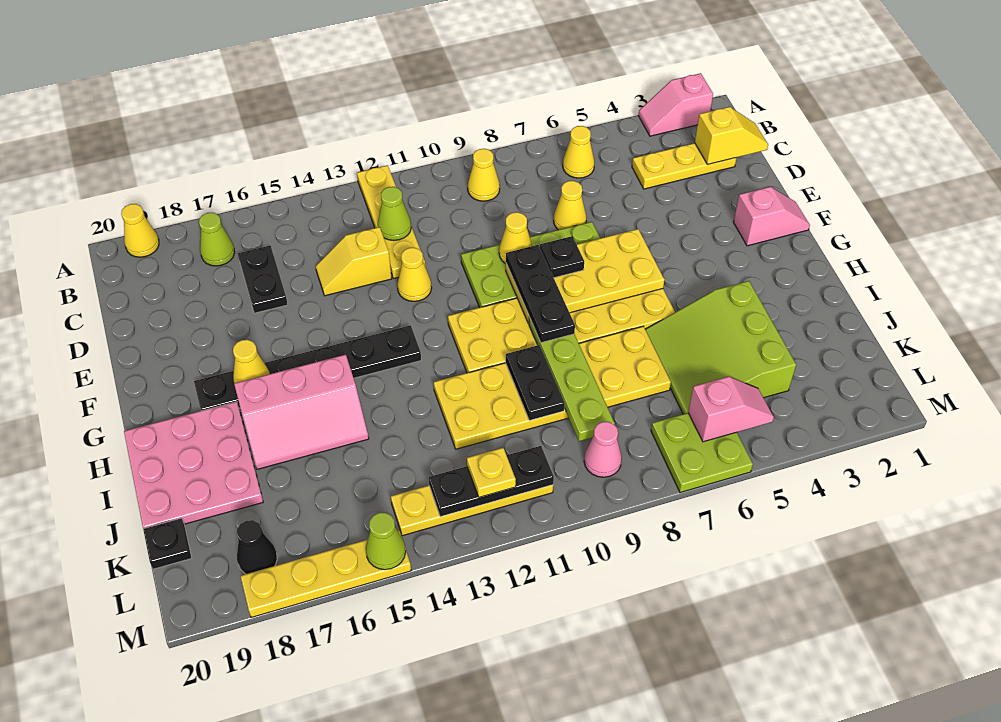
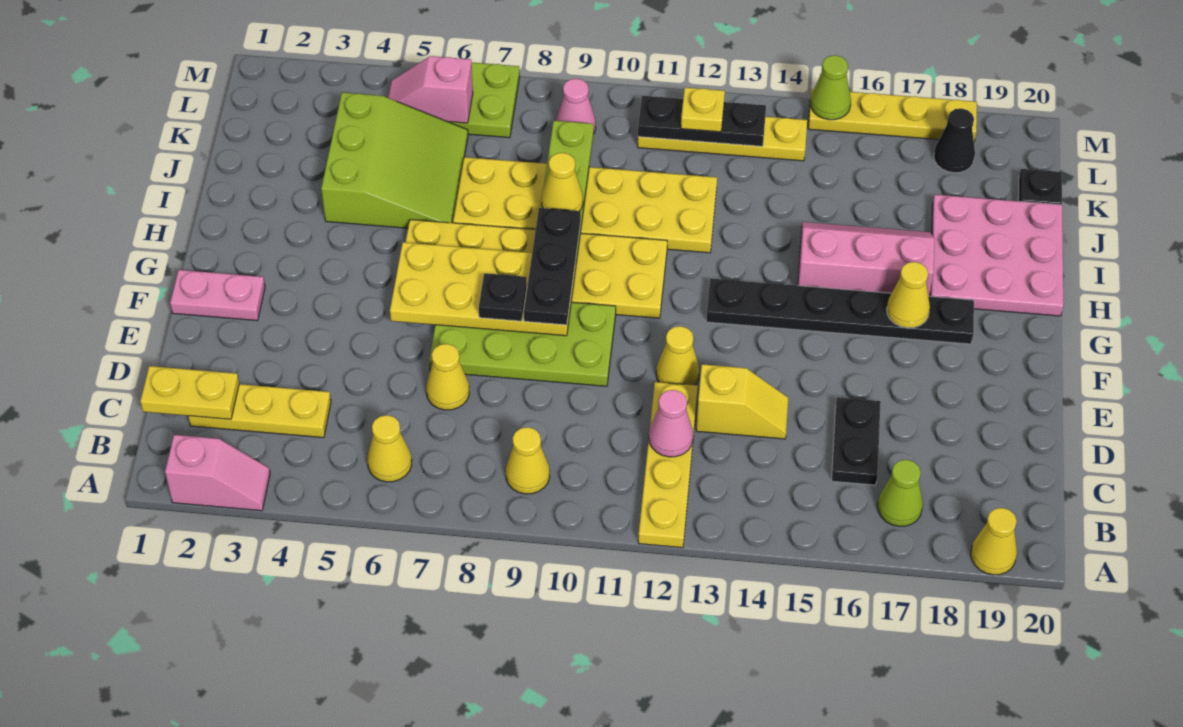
yellow slope C1:C2 level 2 top 2 -> yellow plate C1:C2 level 2
lime cone C12 level 2 -> pink cone C12 level 2
yellow cone E9 level 2 -> yellow cone I9 level 3
pink slope F1:F2 level 1 top 2 -> pink plate F1:F2 level 1
black plate I10:J10 level 2 -> none

